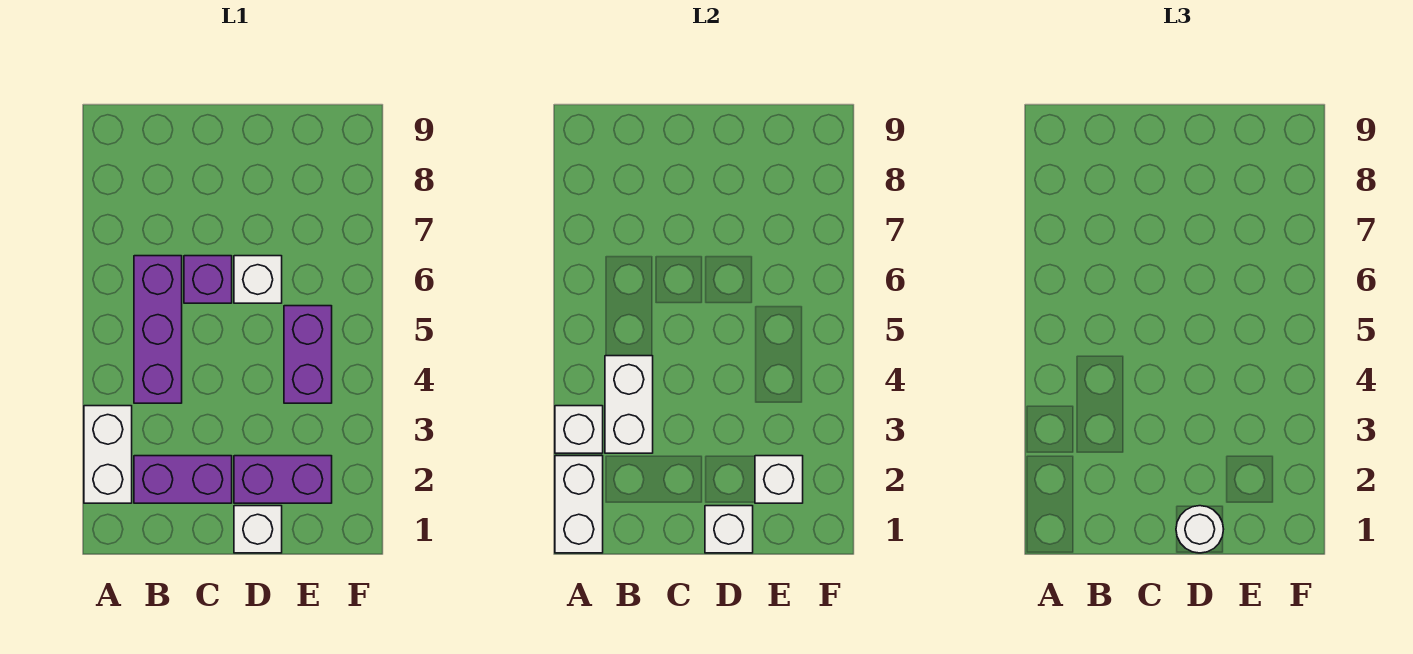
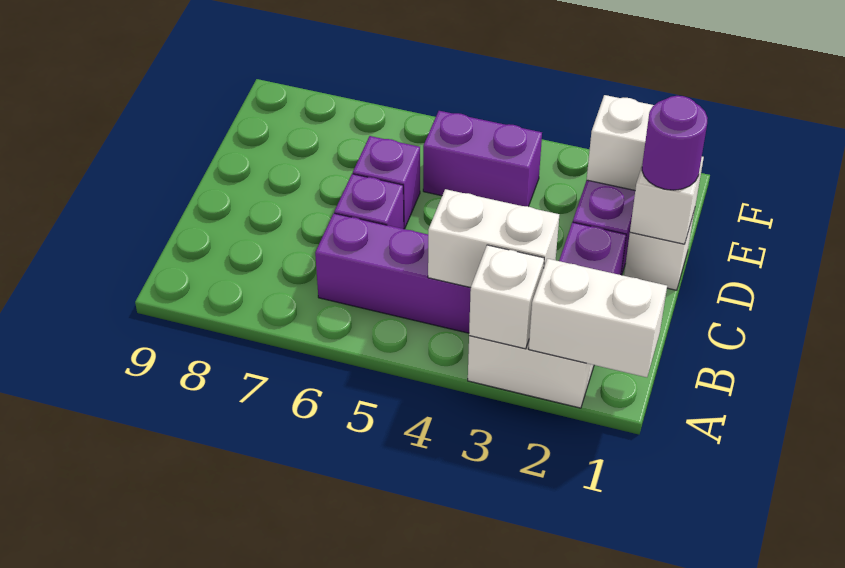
white round brick D1 level 3 -> purple round brick D1 level 3
white brick D6 level 1 -> purple brick D6 level 1

